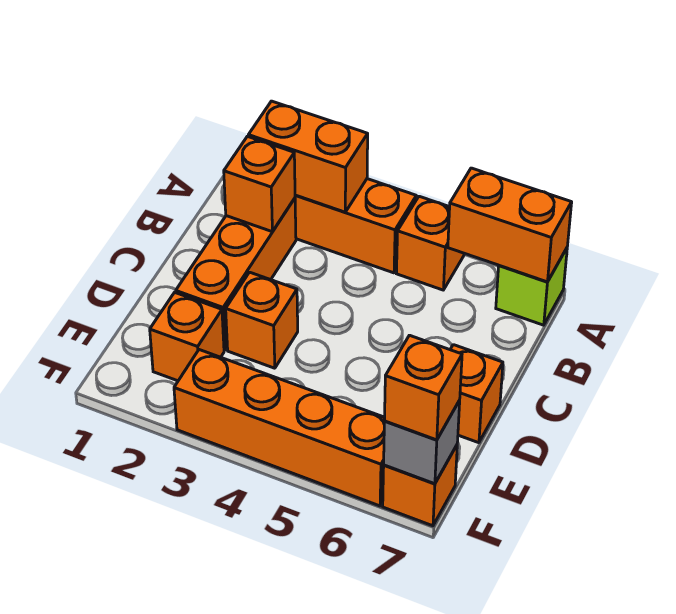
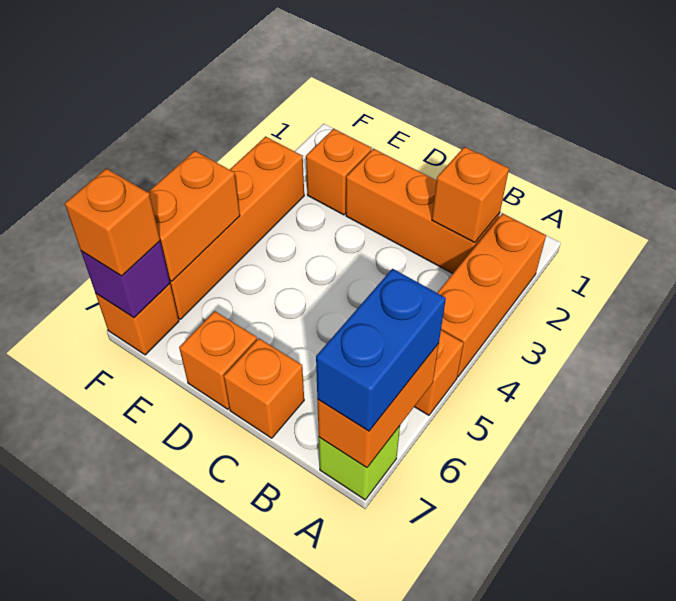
orange brick A2:A3 level 2 -> orange brick F5:F6 level 2
none -> blue brick A6:A7 level 3
orange brick D3 level 1 -> orange brick C7 level 1
grey brick F7 level 2 -> purple brick F7 level 2

